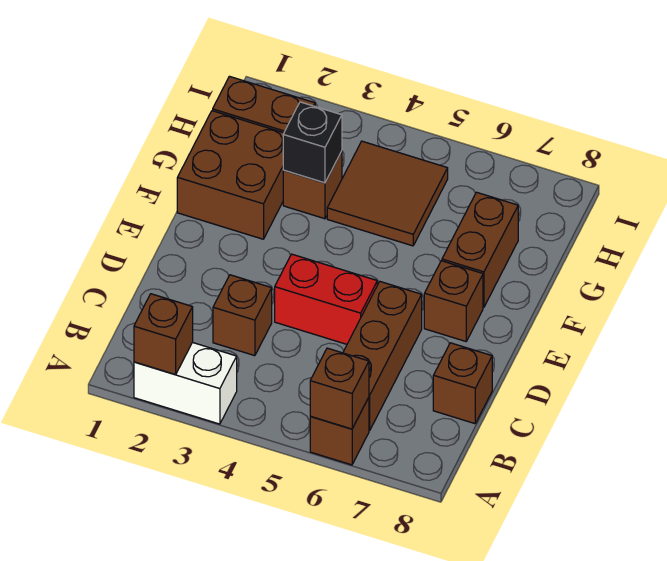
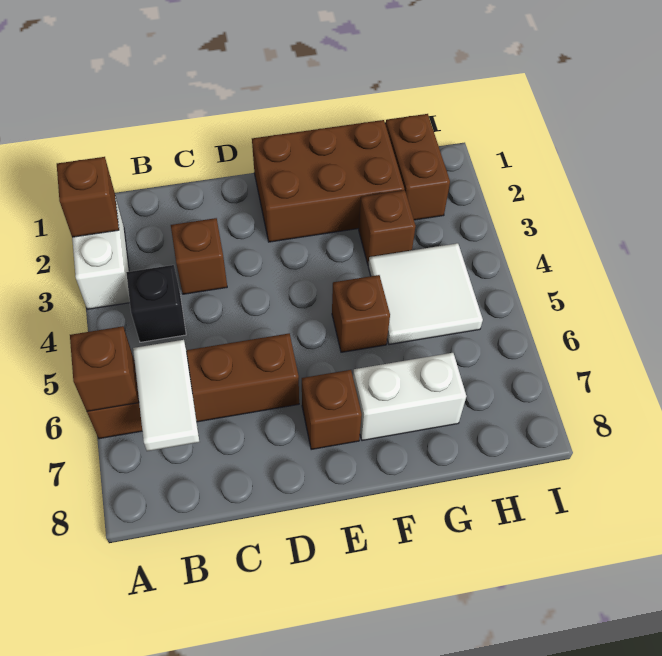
none -> white tile B6:B7 level 2
brown brick C8 level 1 -> brown brick F5 level 1
red brick D4:D5 level 1 -> none
brown brick F1:G2 level 1 -> brown brick E1:G2 level 1
brown brick F7:G7 level 1 -> white brick F7:G7 level 1
black brick G3 level 2 -> black brick B4 level 1
brown tile G4:H5 level 1 -> white tile G4:H5 level 1

